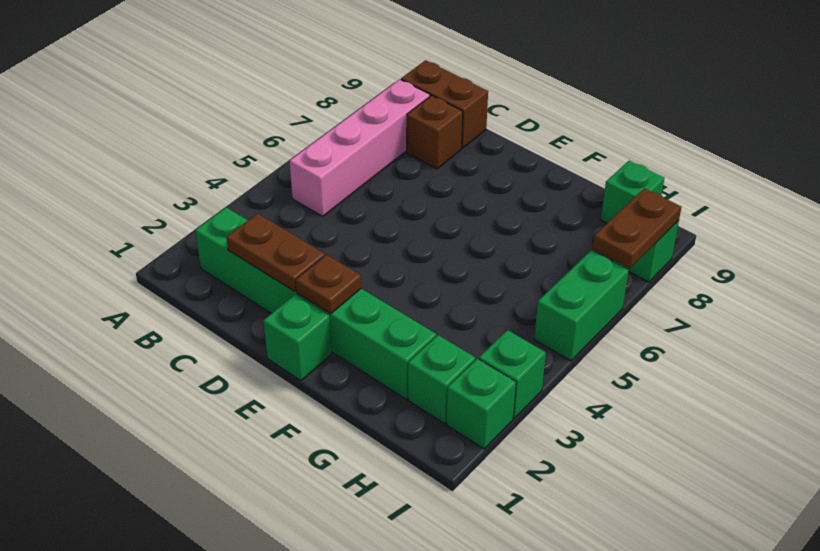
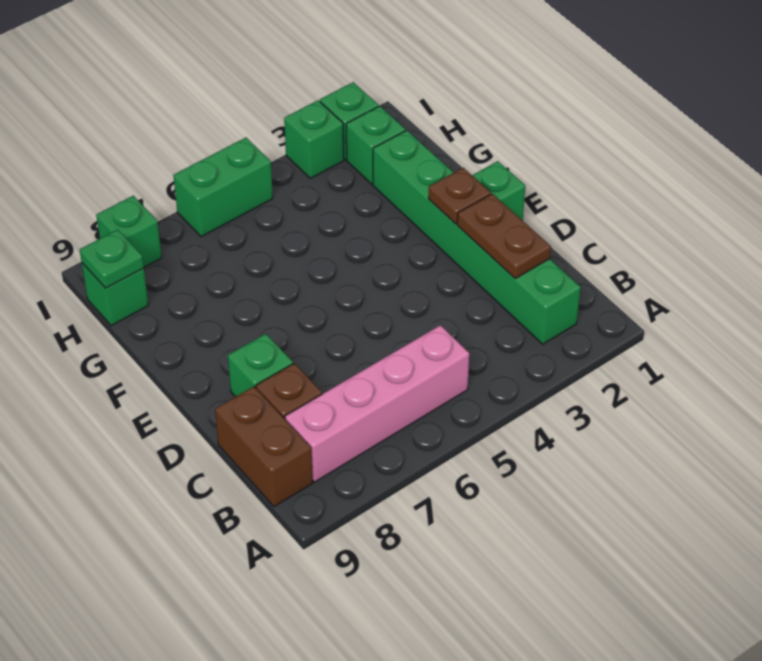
none -> green brick D8 level 1
none -> green plate H9 level 2
brown plate I7:I8 level 2 -> none

